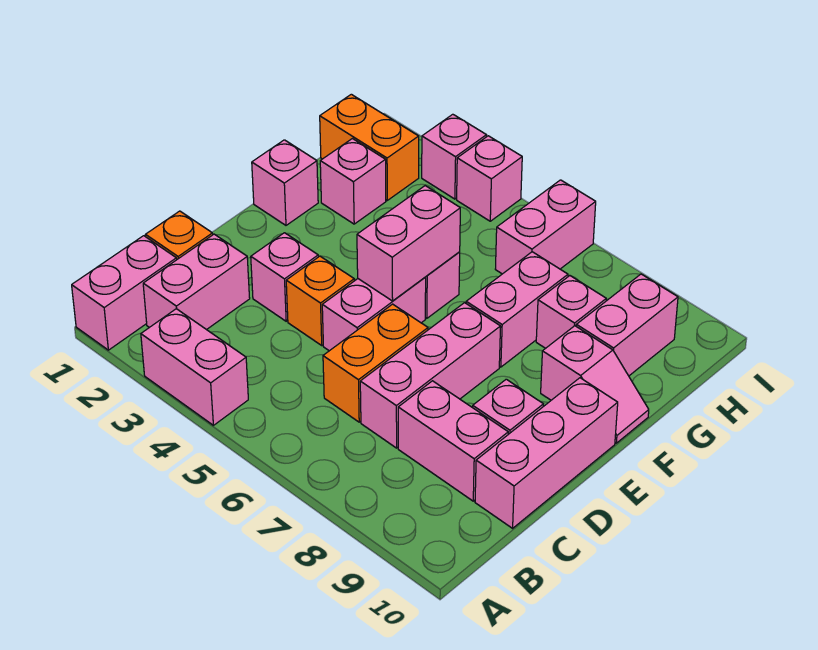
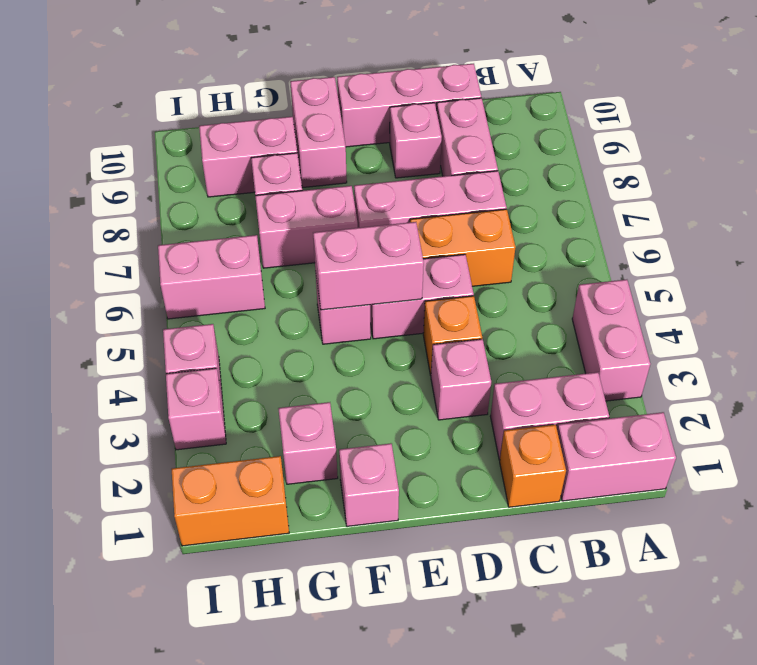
pink slope F9:F10 level 1 top 9 -> pink brick F9:F10 level 1
orange brick H1:H2 level 1 -> orange brick H1:I1 level 1

